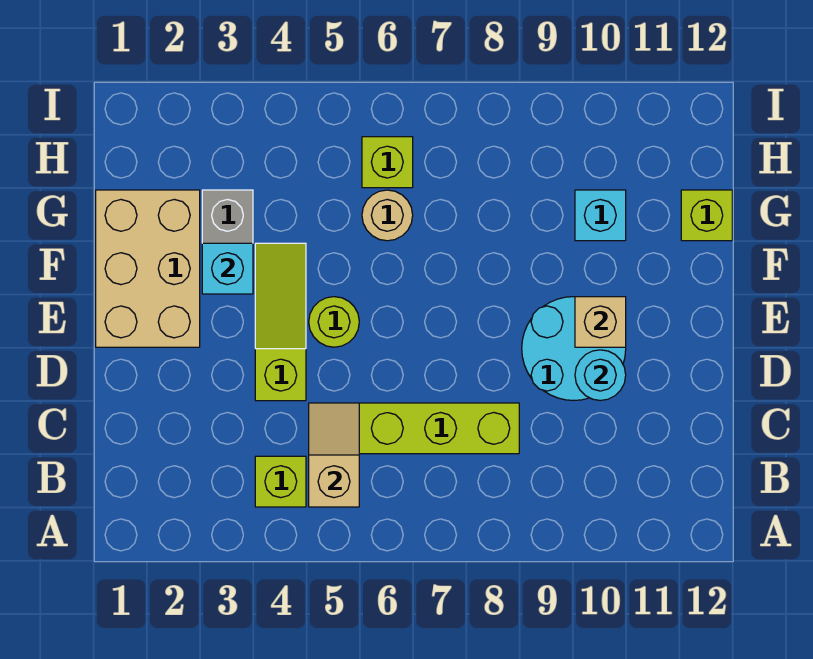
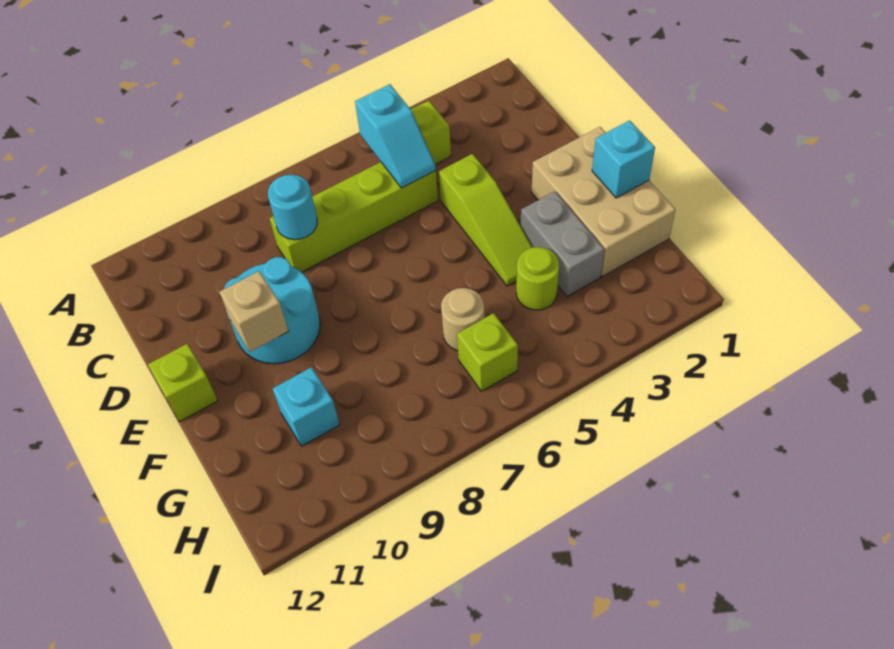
tan slope B5:C5 level 2 top B -> cyan slope B5:C5 level 2 top B
cyan round brick D10 level 2 -> cyan round brick C8 level 2
lime round brick E5 level 1 -> lime round brick G4 level 1
cyan brick F3 level 2 -> cyan brick F1 level 2
lime brick G12 level 1 -> lime brick E12 level 1

